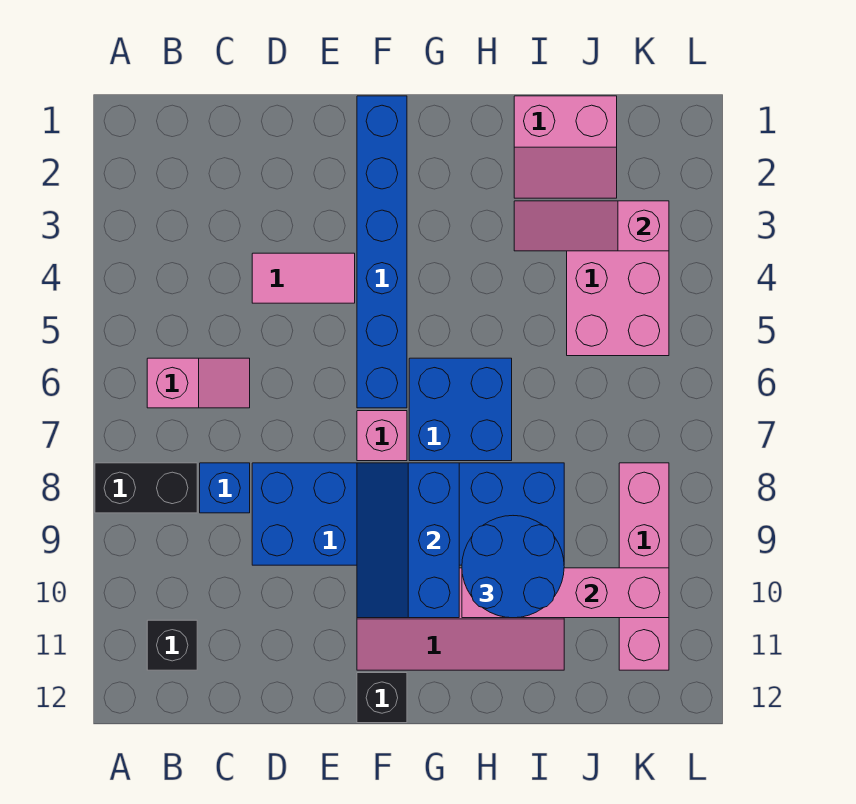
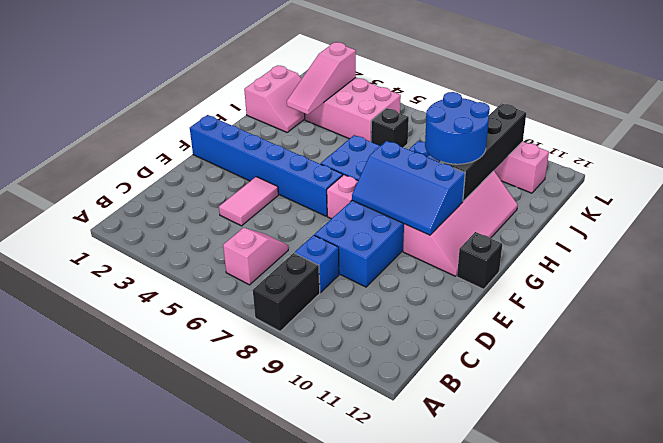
black brick B11 level 1 -> black brick J6 level 1
pink brick H10:K10 level 2 -> black brick H10:K10 level 2

